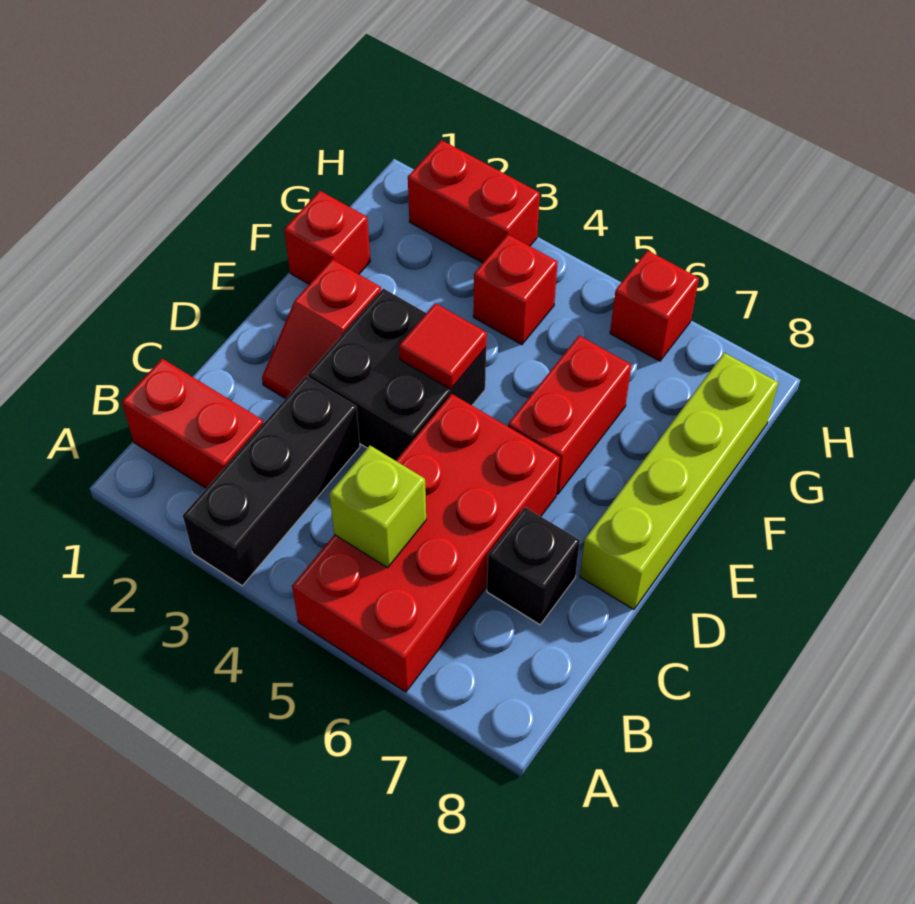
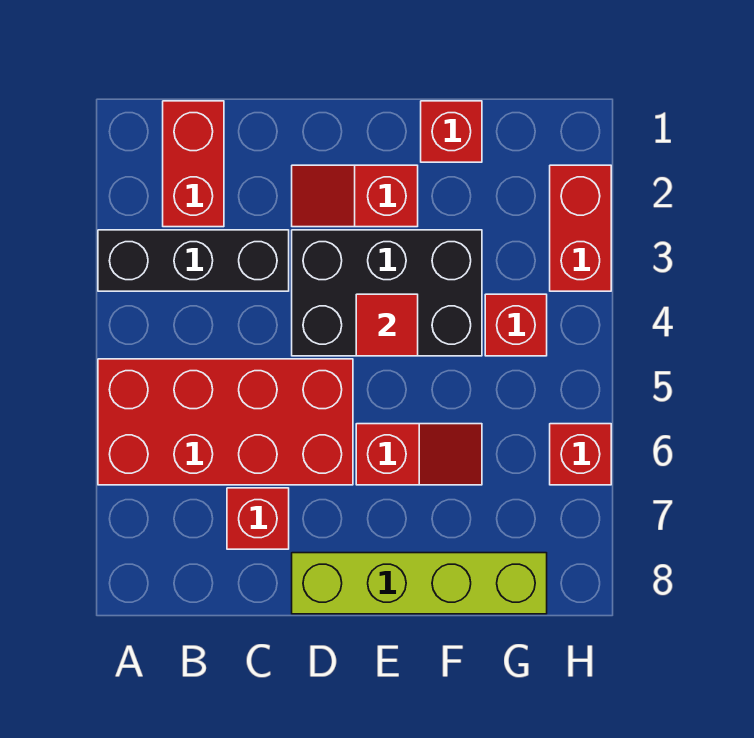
lime brick B5 level 2 -> none
black brick C7 level 1 -> red brick C7 level 1
black brick D3:E4 level 1 -> black brick D3:F4 level 1
red brick E6:F6 level 1 -> red slope E6:F6 level 1 top E

